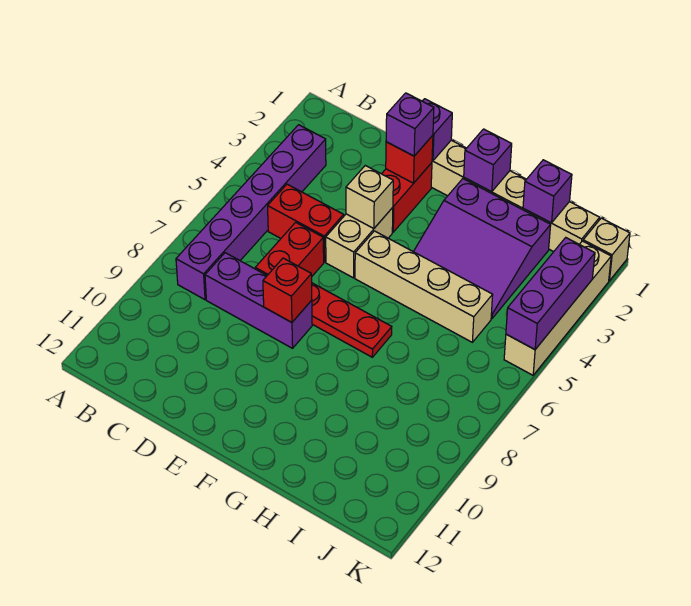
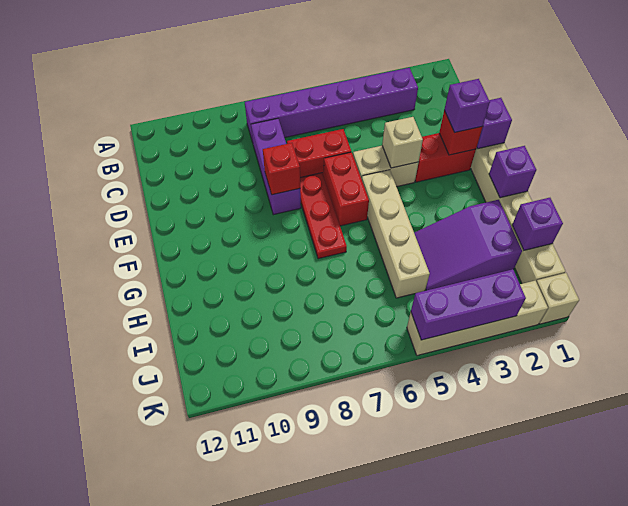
red brick C5:D5 level 1 -> red brick E6:F6 level 1
purple slope G2:I4 level 1 top 2 -> purple slope H2:I4 level 1 top 2

